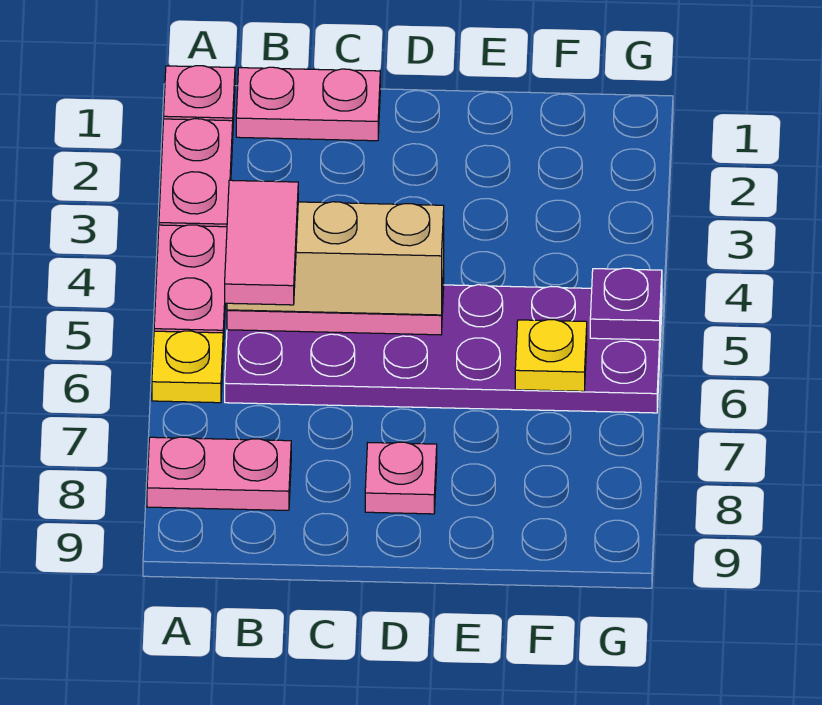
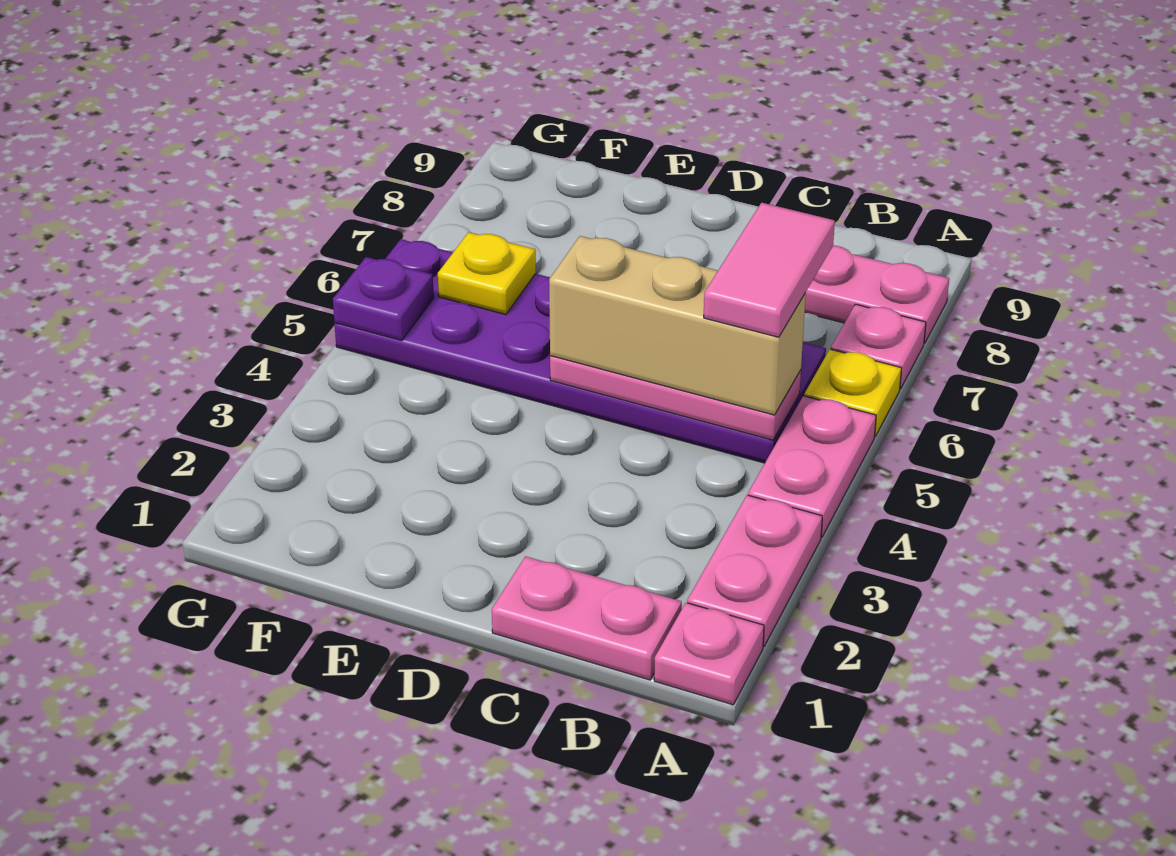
pink plate D8 level 1 -> pink plate A7 level 1

